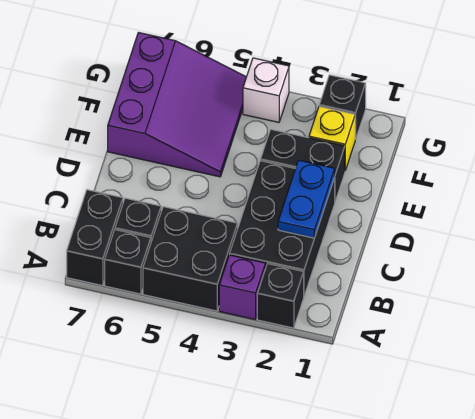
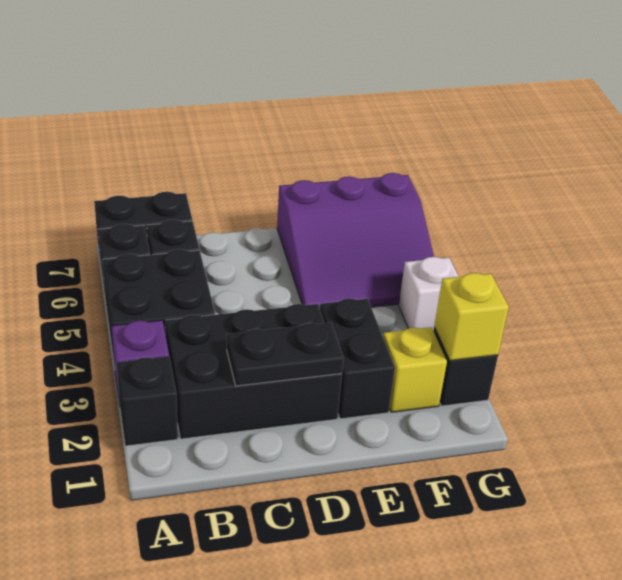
blue plate C2:D2 level 2 -> black plate C2:D2 level 2
none -> yellow brick G2 level 2

